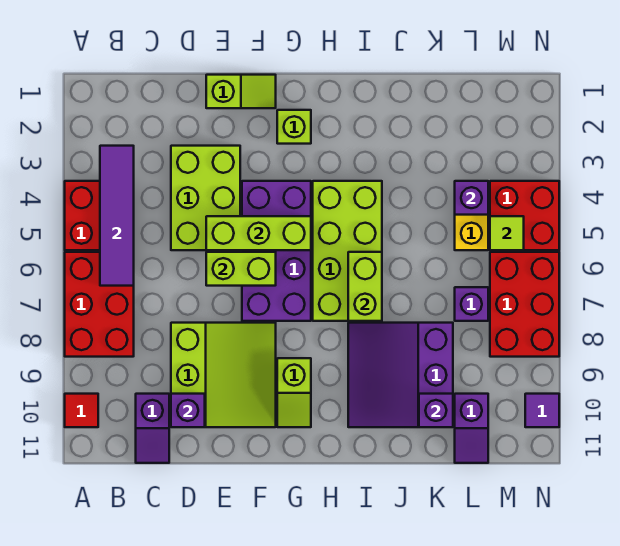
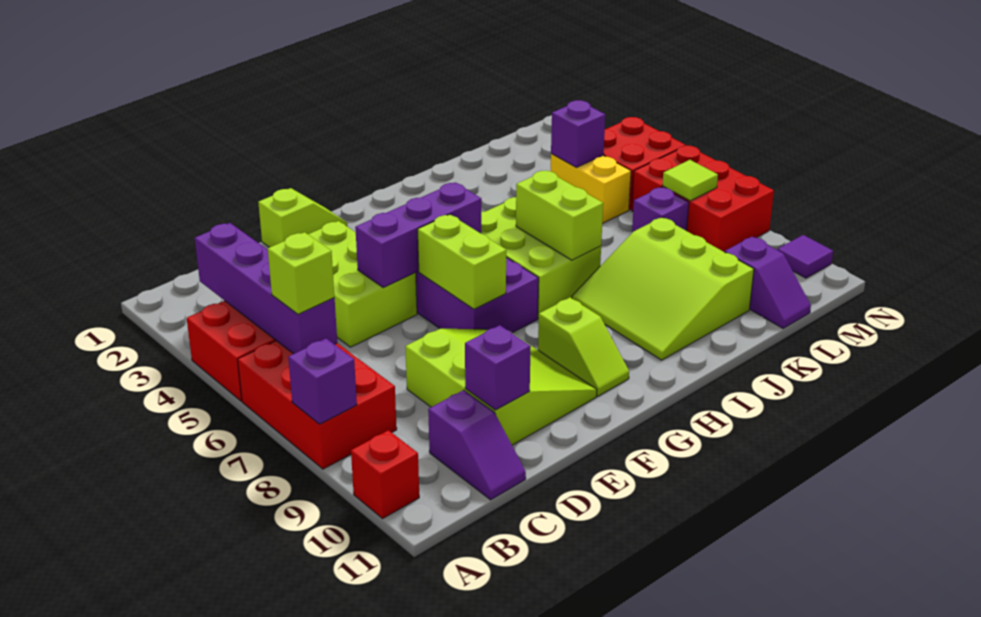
red tile A10 level 1 -> red brick A10 level 1
purple tile B3:B6 level 2 -> purple brick B3:B6 level 2
lime brick E5:G5 level 2 -> purple brick E5:G5 level 2
lime brick E6:F6 level 2 -> lime brick F6:F7 level 2
lime brick G2 level 1 -> lime brick B6 level 3
lime brick H4:I7 level 1 -> lime brick H5:I7 level 1
purple slope I8:K10 level 1 top K -> lime slope I8:K10 level 1 top K
purple brick K10 level 2 -> purple brick A8 level 2
lime tile M5 level 2 -> lime tile M7 level 2

